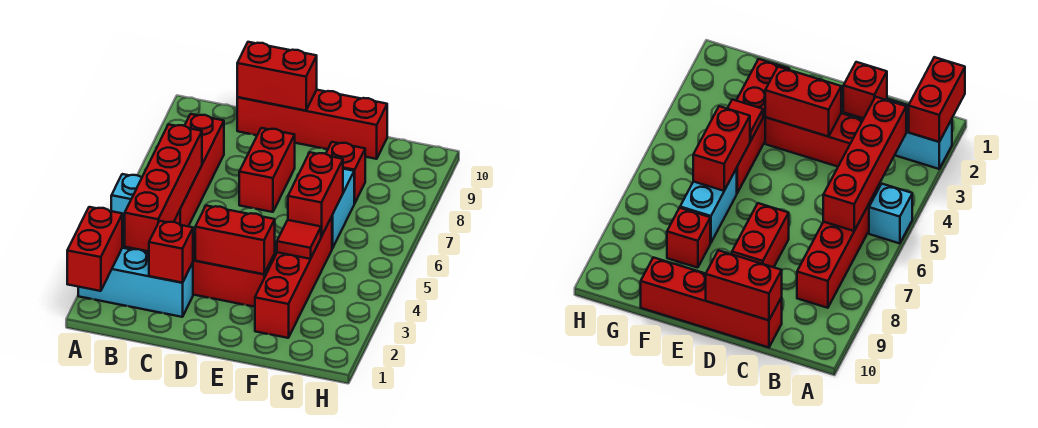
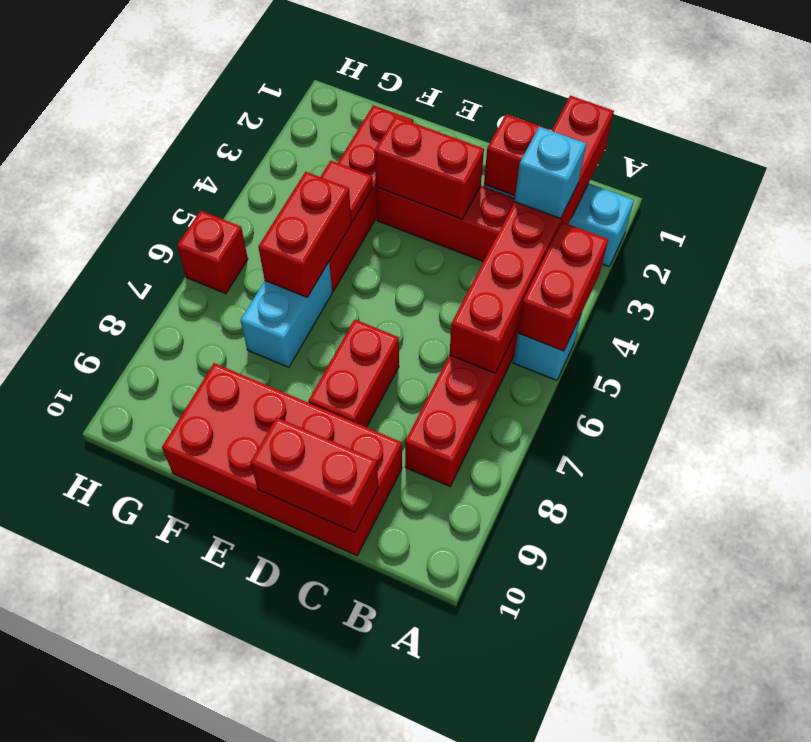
red brick A1:A2 level 2 -> red brick A4:A5 level 2
red brick B3:B6 level 2 -> red brick B1:B6 level 2
none -> cyan brick B3 level 3
red brick C10:F10 level 1 -> red brick C9:F10 level 1
red brick F8 level 1 -> red brick H6 level 1

